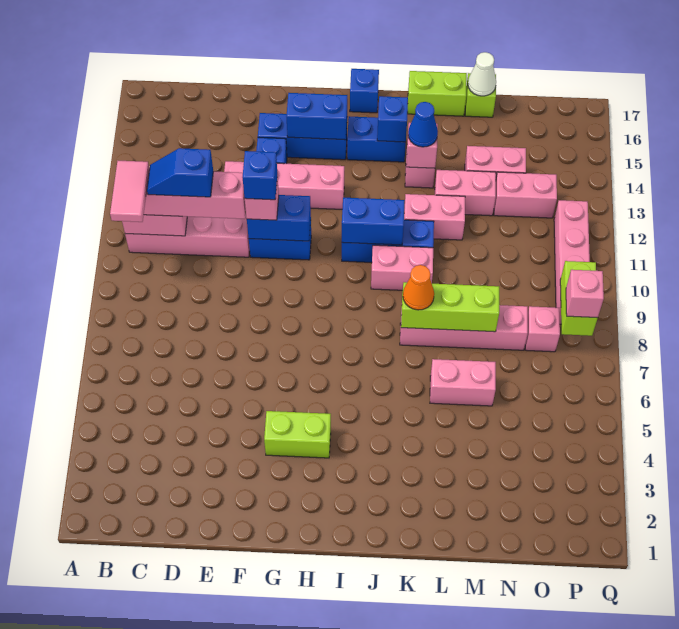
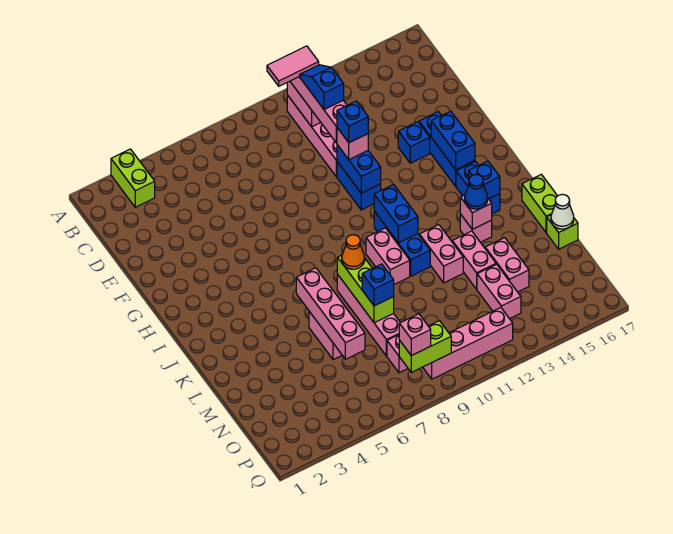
pink brick E13:H13 level 1 -> pink brick K6:N6 level 2
lime brick G4:H4 level 1 -> lime brick A3:B3 level 1
blue brick I17 level 1 -> blue brick M8 level 3

